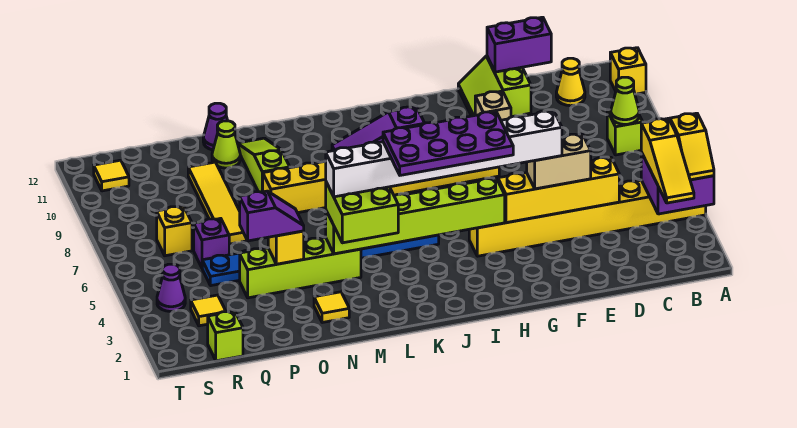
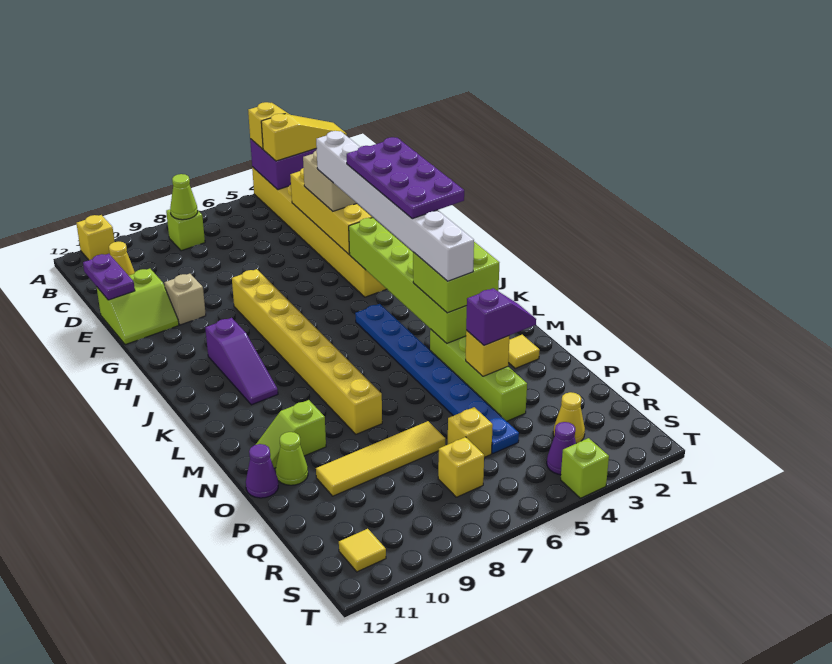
purple brick D12:E12 level 2 -> purple plate D12:E12 level 2
lime slope N9:N11 level 1 top 9 -> lime slope N10:N11 level 1 top 10
purple slope O4:P4 level 3 top P -> purple slope O3:O4 level 3 top 4
purple brick Q6 level 1 -> yellow brick Q6 level 1
lime brick R1 level 1 -> lime brick T4 level 1
yellow tile R3 level 1 -> yellow cone R3 level 1

